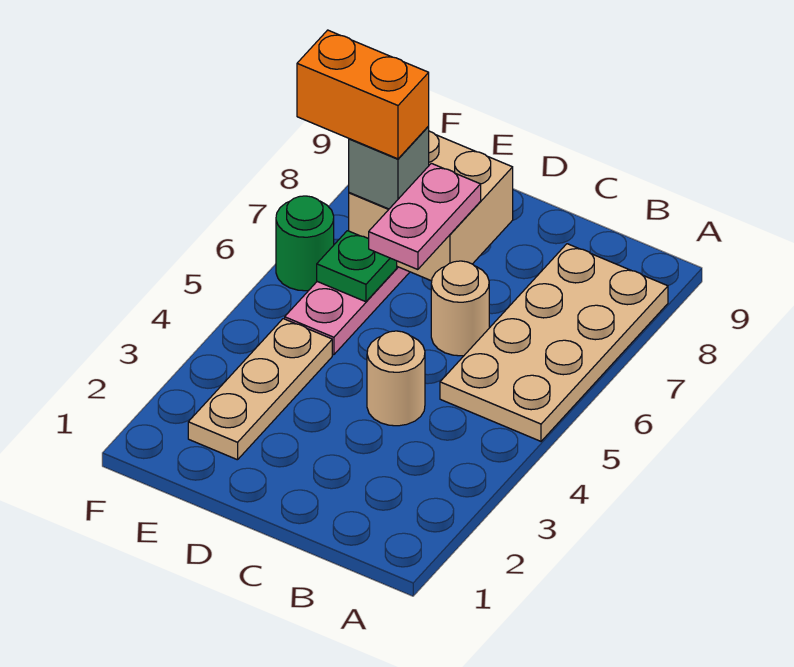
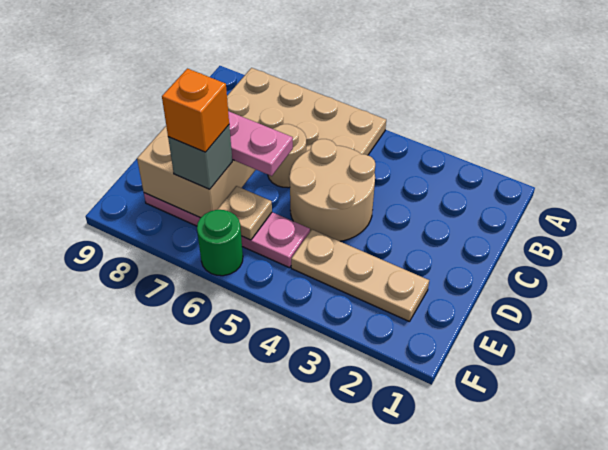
tan round brick C4 level 1 -> tan round brick C4:D5 level 1
green plate E6 level 2 -> tan plate E6 level 2
orange brick E7:F7 level 4 -> orange brick E7 level 4

